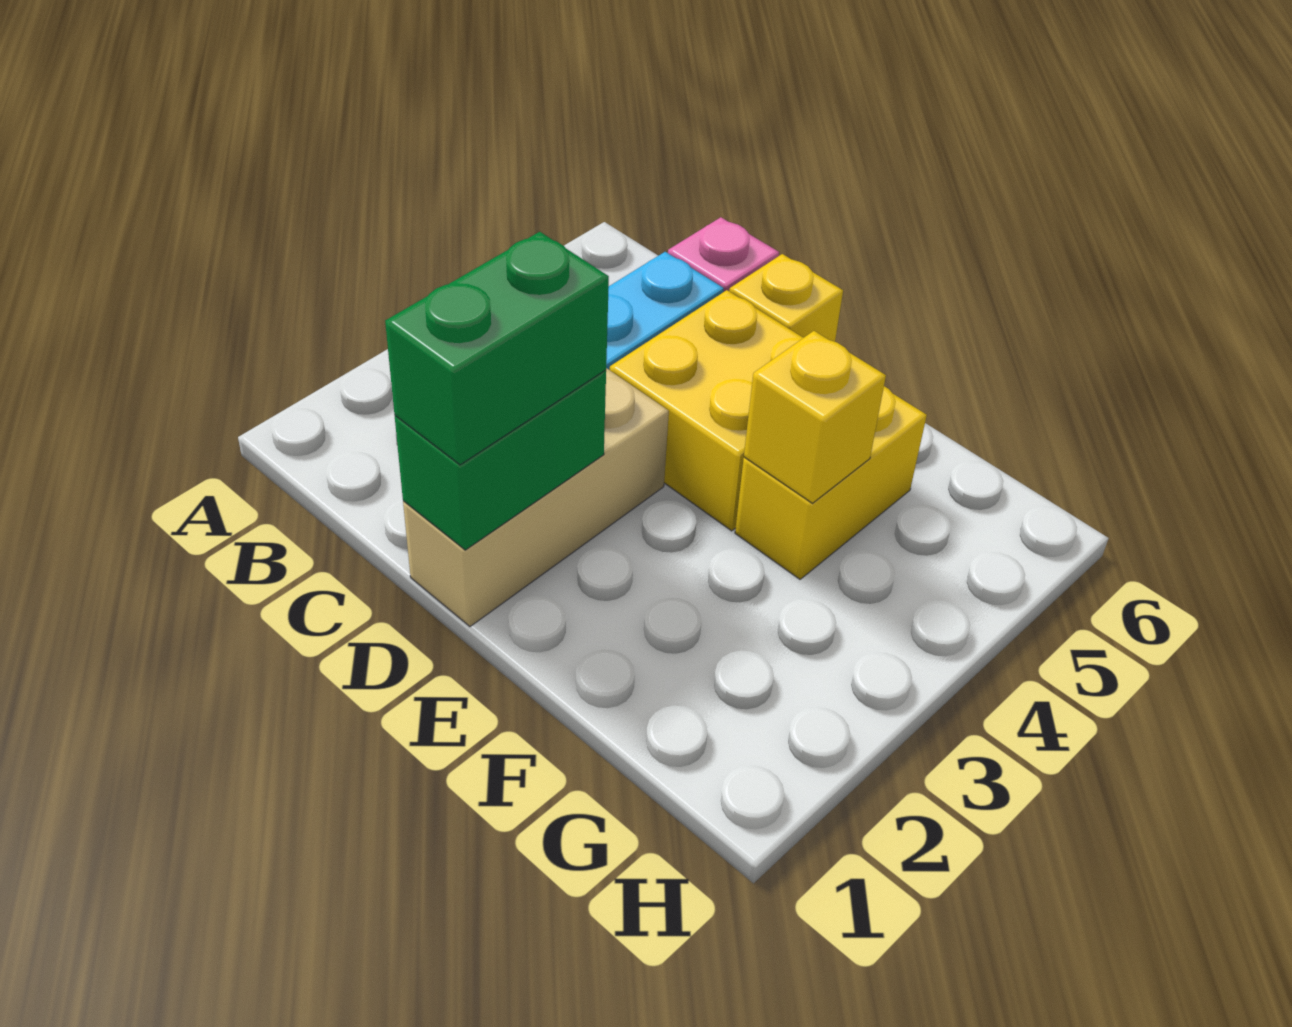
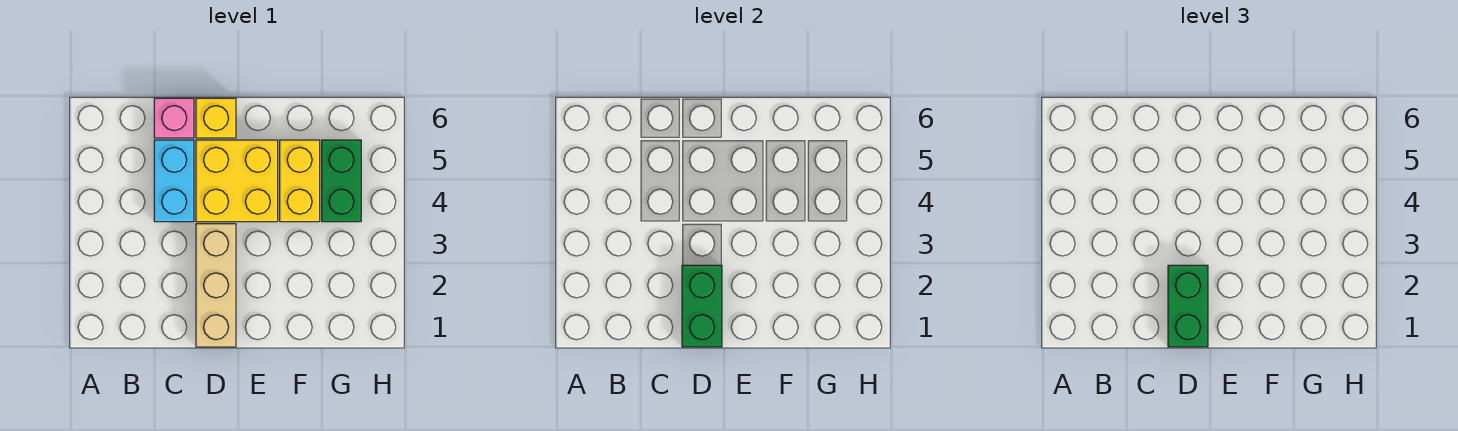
yellow brick F4 level 2 -> none
none -> green brick G4:G5 level 1

